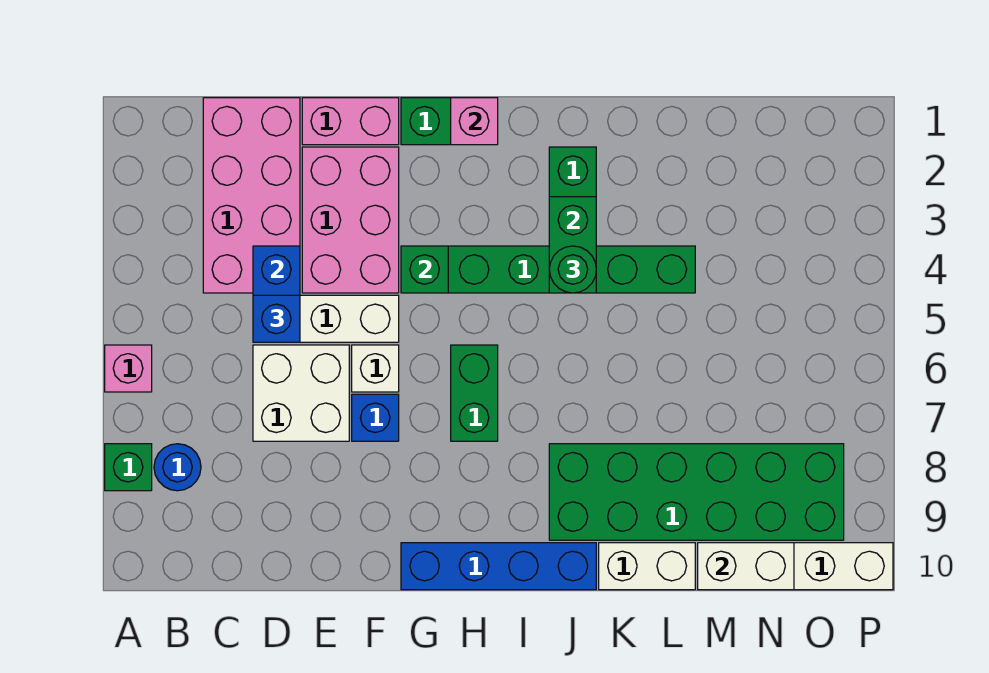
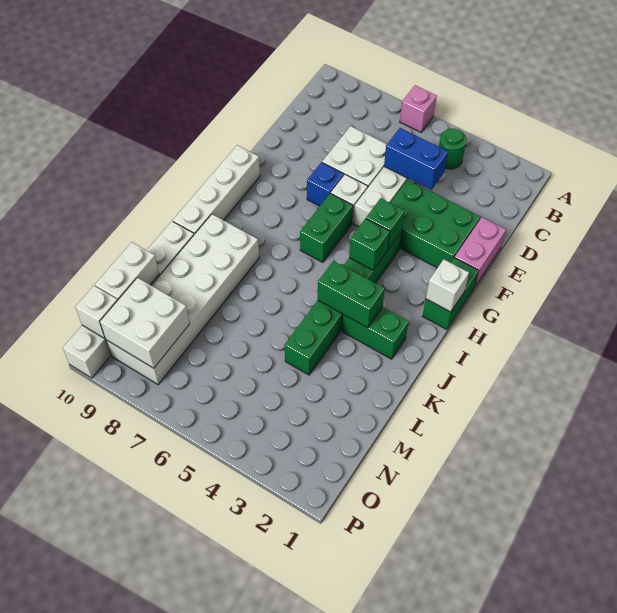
green brick A8 level 1 -> green brick H4 level 2
blue round brick B8 level 1 -> none
pink brick C1:D4 level 1 -> none
blue brick D5 level 3 -> none
pink brick E2:F4 level 1 -> green brick E2:F4 level 1
blue brick G10:J10 level 1 -> white brick G10:J10 level 1
pink brick H1 level 2 -> white brick H1 level 2
green brick H6:H7 level 1 -> green brick G6:H6 level 1
green round brick J4 level 3 -> green round brick B4 level 1
green brick J8:O9 level 1 -> white brick J8:O9 level 1
none -> white brick N8:O9 level 2
none -> white brick O10 level 2

